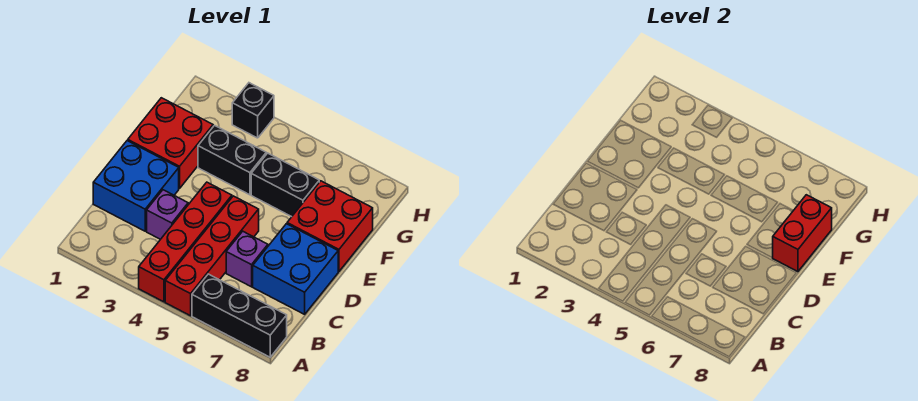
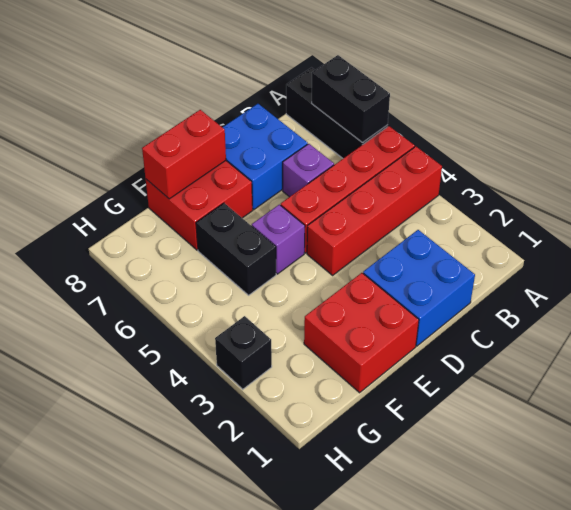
purple brick C3 level 1 -> purple brick E5 level 1
black brick F3:F4 level 1 -> black brick A6:A7 level 2

